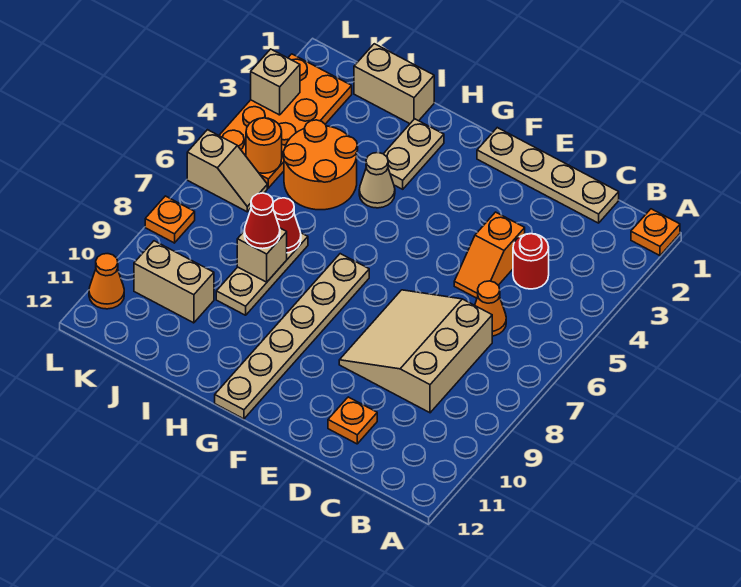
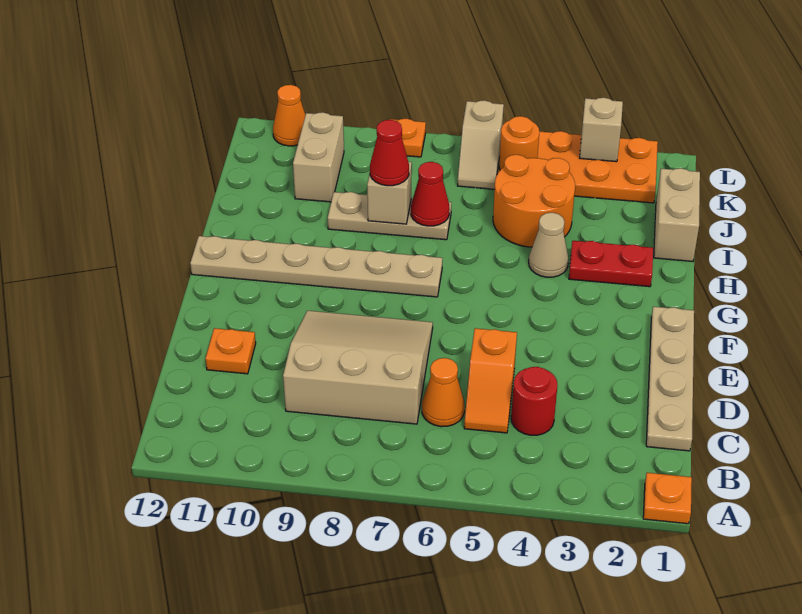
orange slope D4:D5 level 1 top 4 -> orange slope C5:D5 level 1 top D
tan plate H2:H3 level 1 -> red plate H2:H3 level 1

